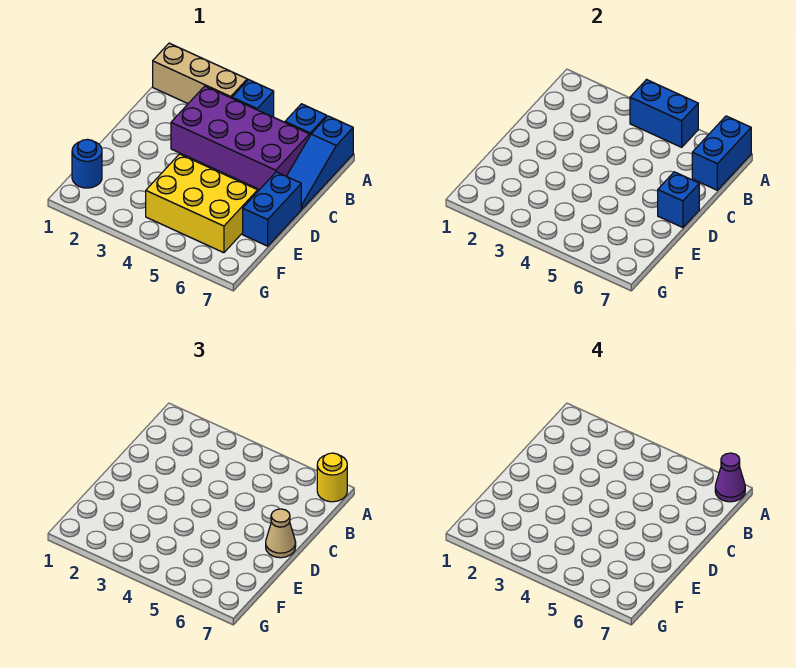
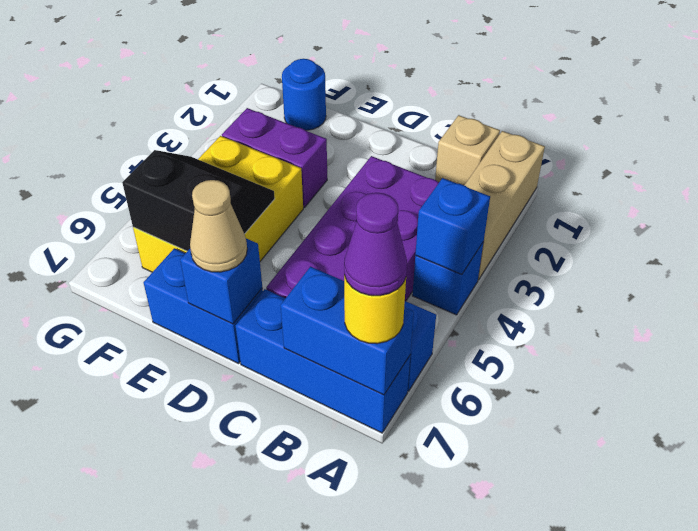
blue brick A4:A5 level 2 -> blue brick A4 level 2
blue slope A7:C7 level 1 top A -> blue brick A7:C7 level 1
none -> tan brick B1 level 1
none -> purple brick E3:F3 level 1
none -> black slope E5:F6 level 2 top 6

